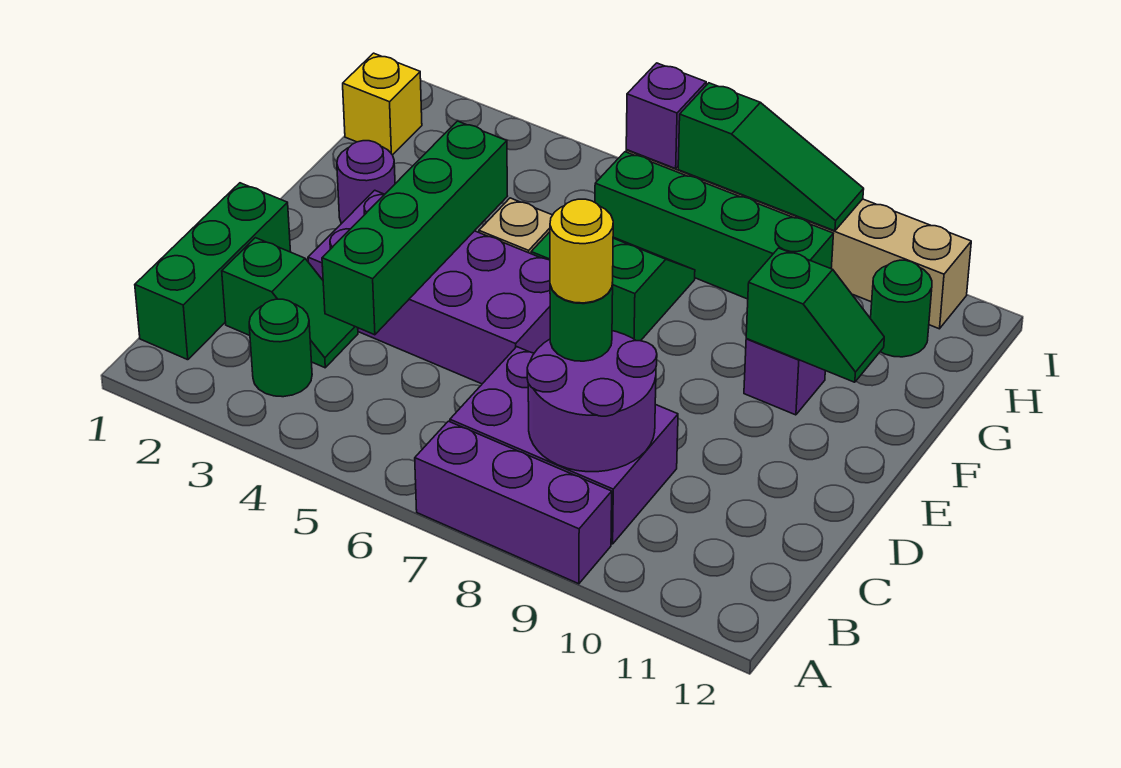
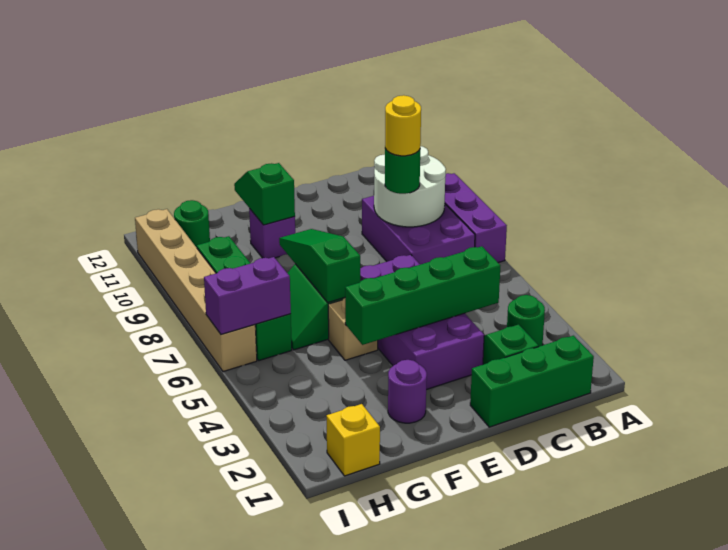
purple round brick B8:C9 level 2 -> white round brick B8:C9 level 2
purple brick I6 level 2 -> purple brick H6:I6 level 2
green slope I7:I9 level 2 top 7 -> green slope F6:F8 level 2 top 6

